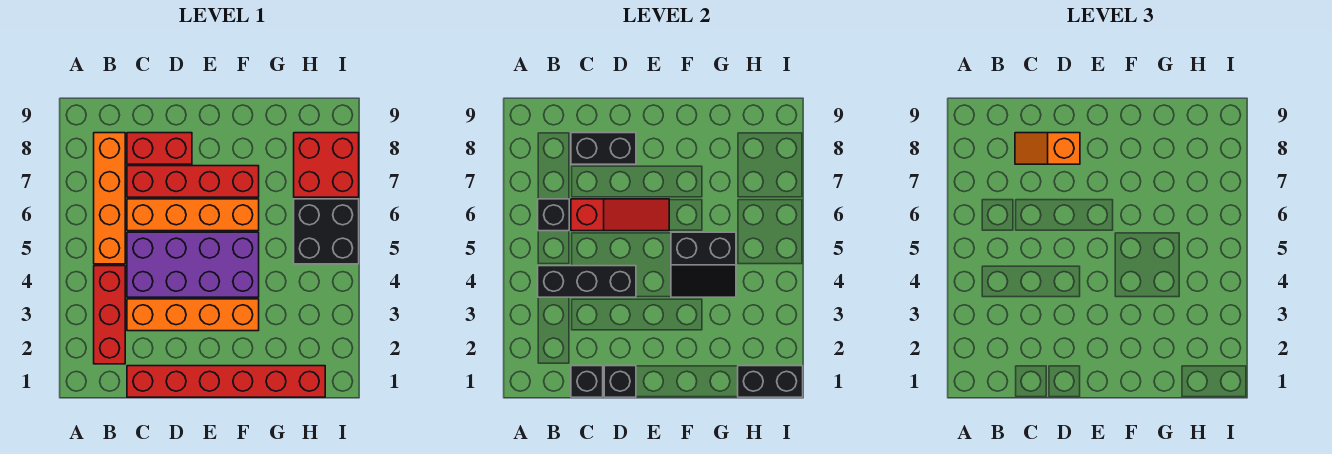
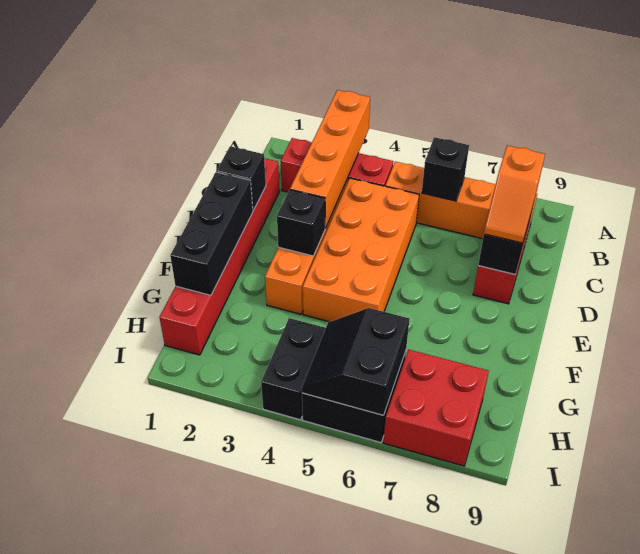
black brick B4:D4 level 2 -> black brick E1:G1 level 2
black brick C1 level 2 -> black brick E3 level 2
purple brick C4:F5 level 1 -> orange brick C4:F5 level 1
orange brick C6:F6 level 1 -> orange brick A3:D3 level 2
red slope C6:E6 level 2 top C -> none
red brick C7:F7 level 1 -> none
orange slope C8:D8 level 3 top D -> orange slope C8:D8 level 3 top C
black slope F4:G5 level 2 top 5 -> black slope H5:I6 level 2 top 6
black brick H1:I1 level 2 -> black brick H4:I4 level 1

